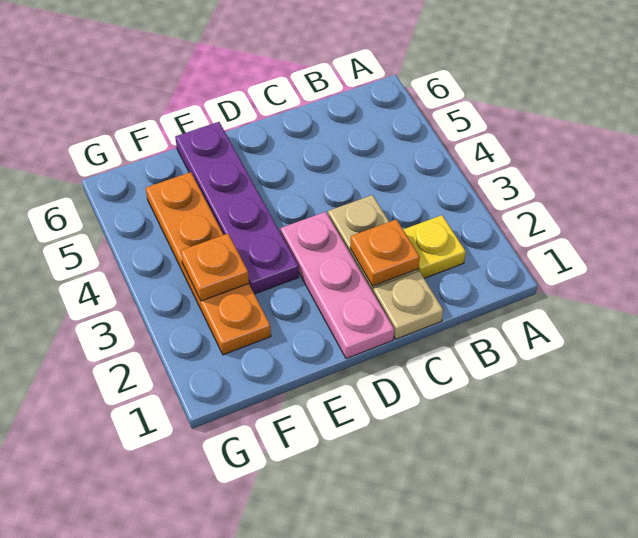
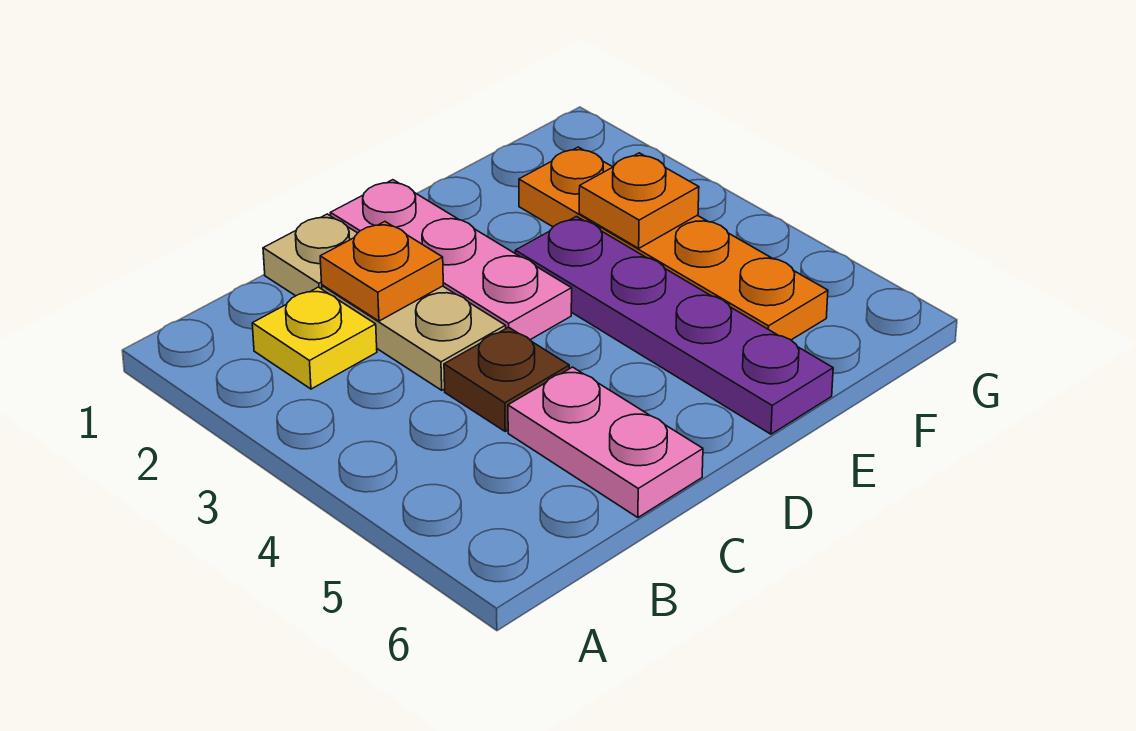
none -> brown plate C4 level 1
none -> pink plate C5:C6 level 1

